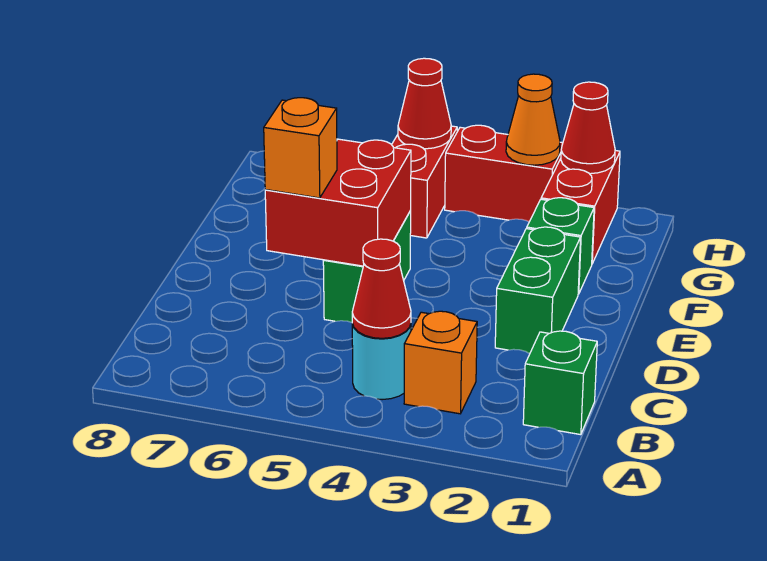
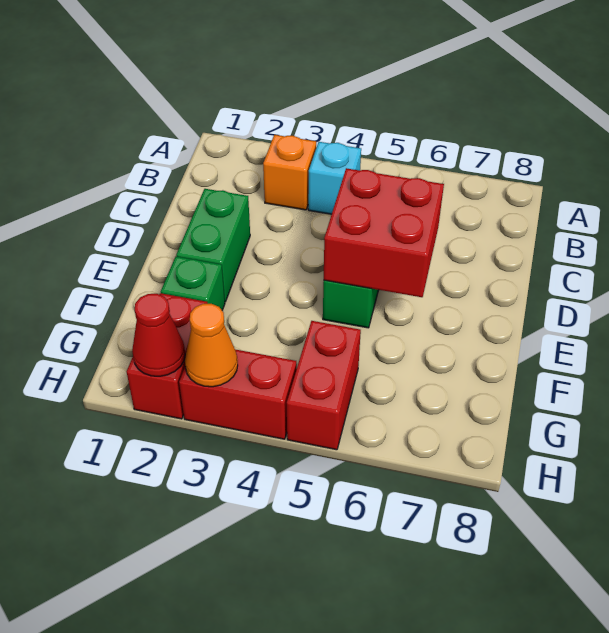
green brick B1 level 1 -> none
cyan round brick B4 level 1 -> cyan brick B4 level 1
red cone B4 level 2 -> none
orange brick D6 level 3 -> none
red cone H5 level 2 -> none

